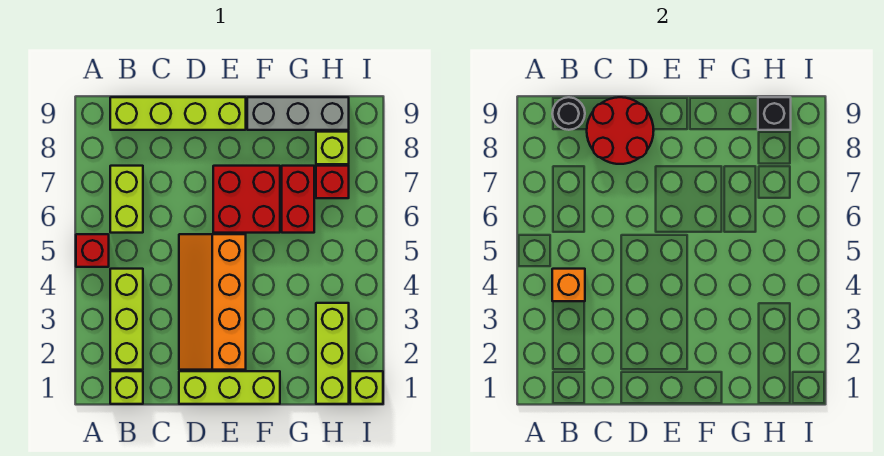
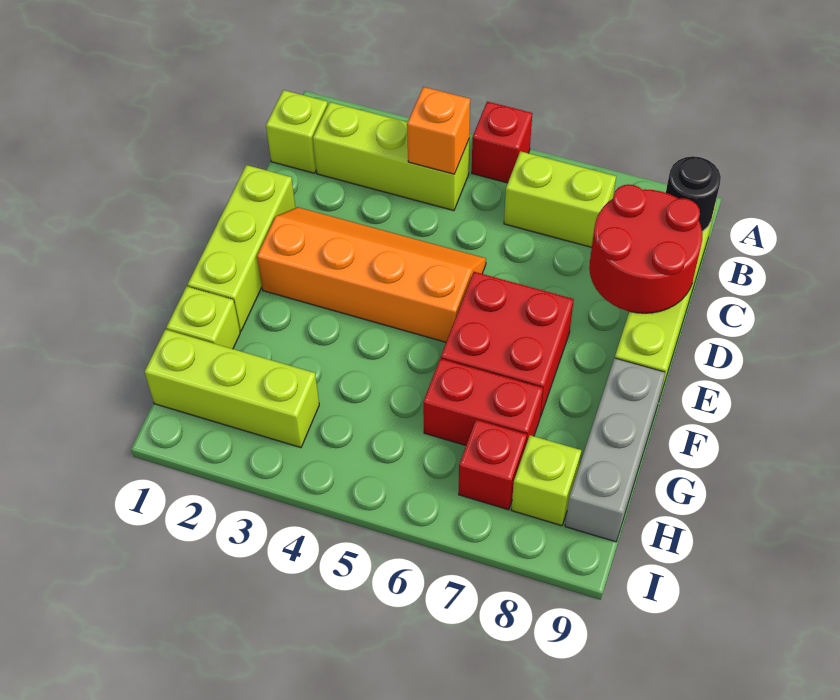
black brick H9 level 2 -> none
lime brick I1 level 1 -> lime brick G1 level 1

